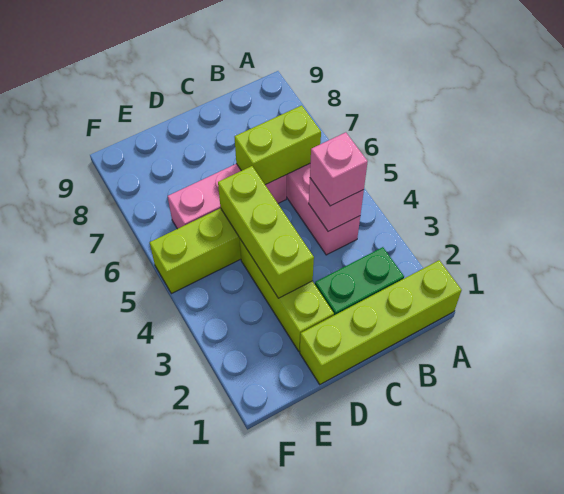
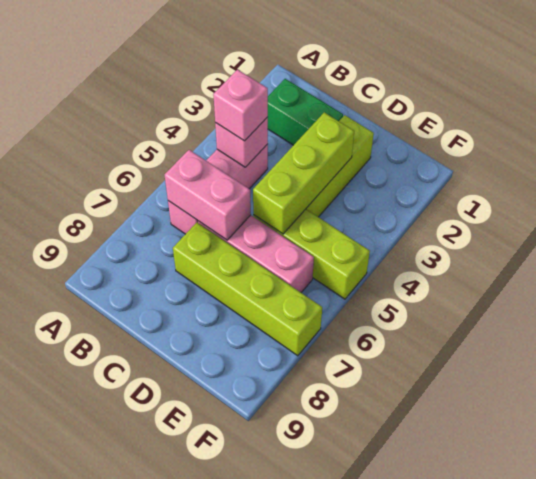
lime brick A1:D1 level 1 -> lime brick C7:F7 level 1
lime brick B6:C6 level 2 -> pink brick B6:C6 level 2

